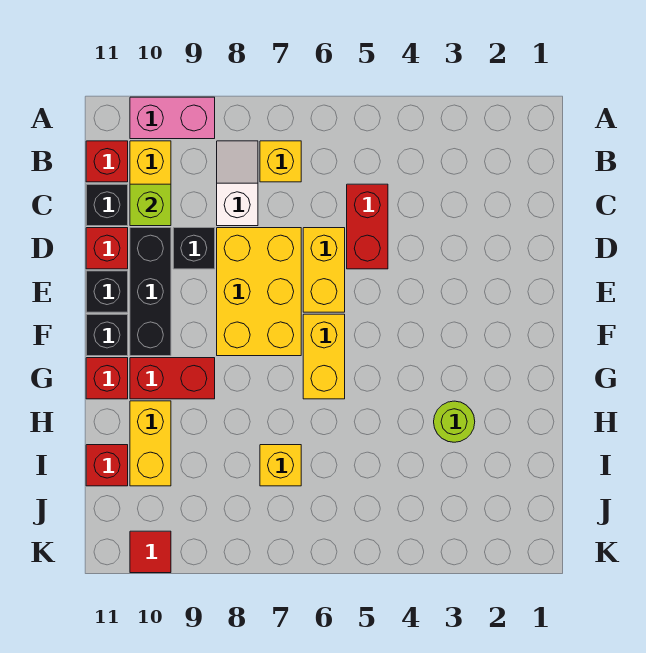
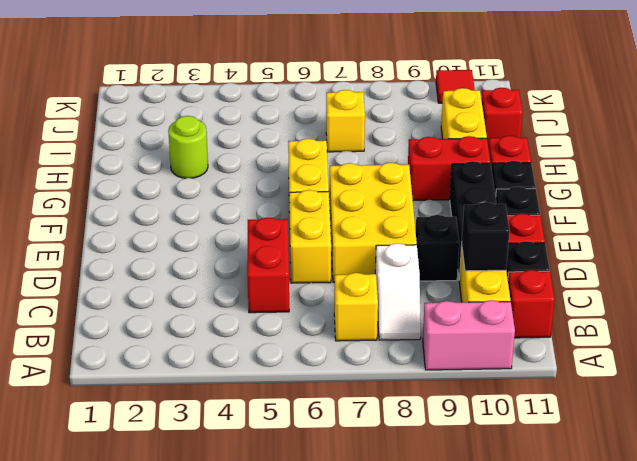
lime brick C10 level 2 -> black brick C10 level 2

